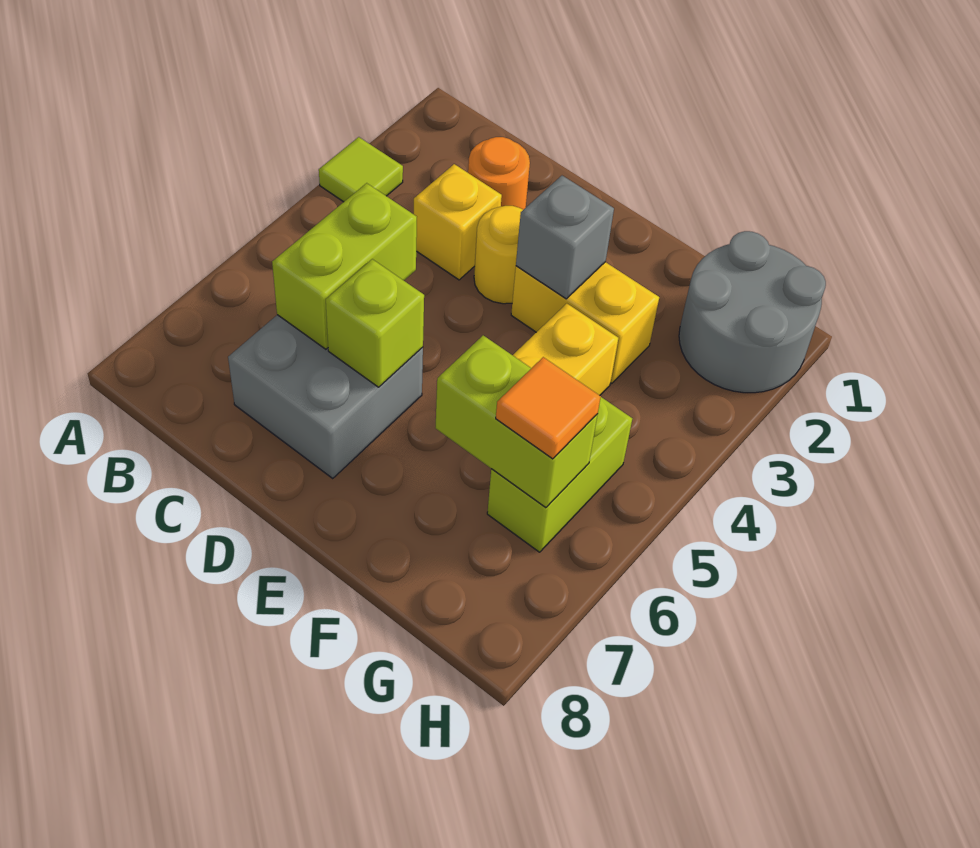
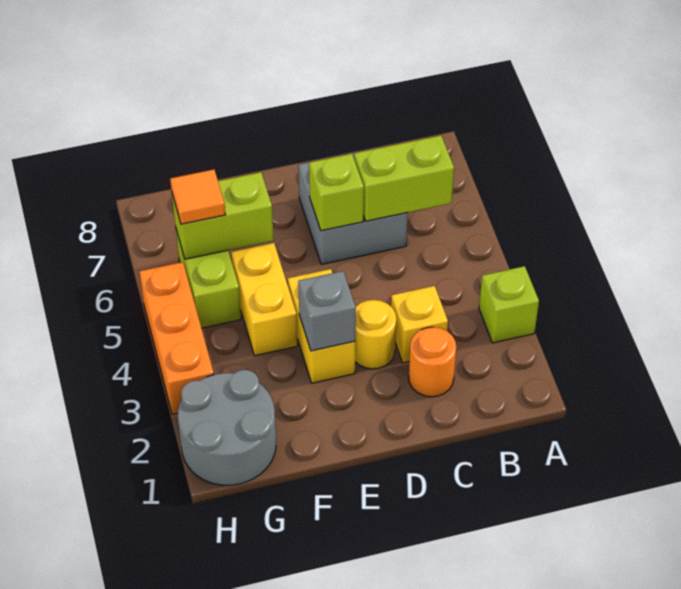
lime tile A3 level 1 -> lime brick A3 level 1
lime brick C5:C6 level 2 -> lime brick B6:C6 level 2
yellow brick E3:F3 level 1 -> yellow brick E3:E4 level 1
none -> orange brick H3:H5 level 1

